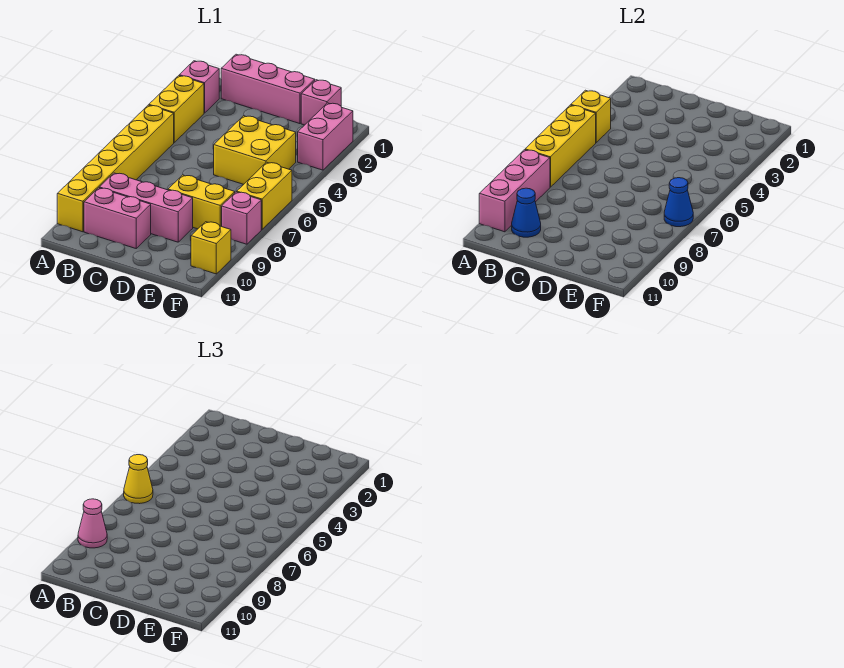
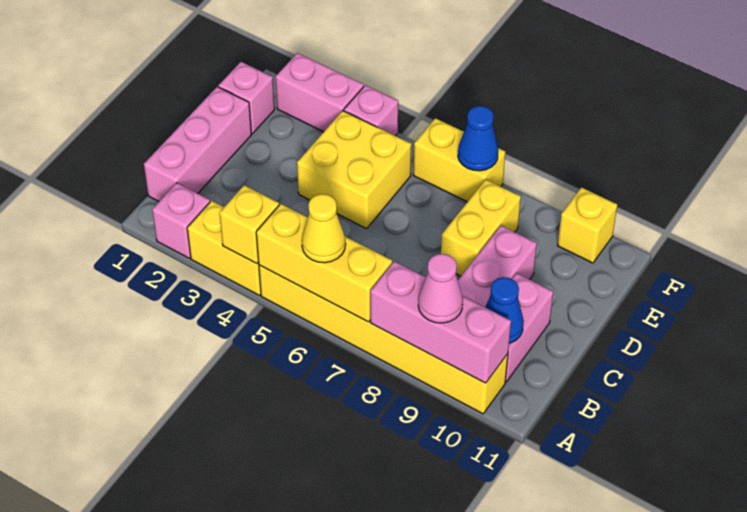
pink brick F8 level 1 -> pink brick F4 level 1

